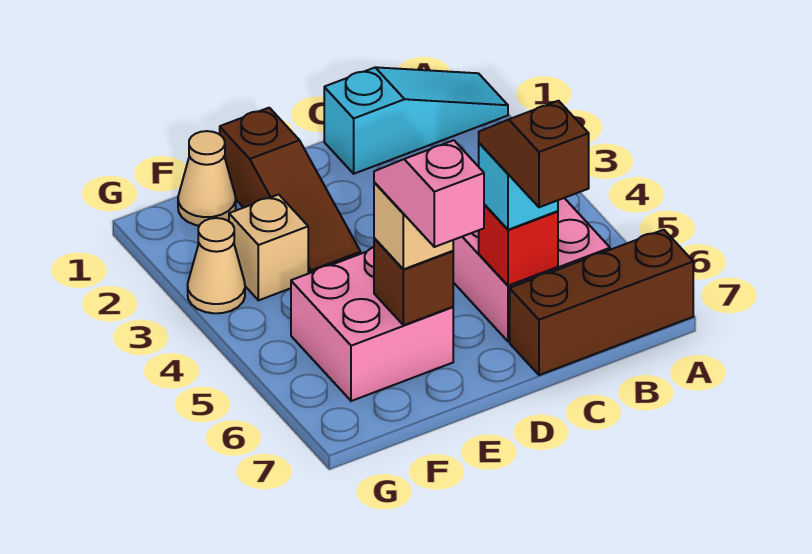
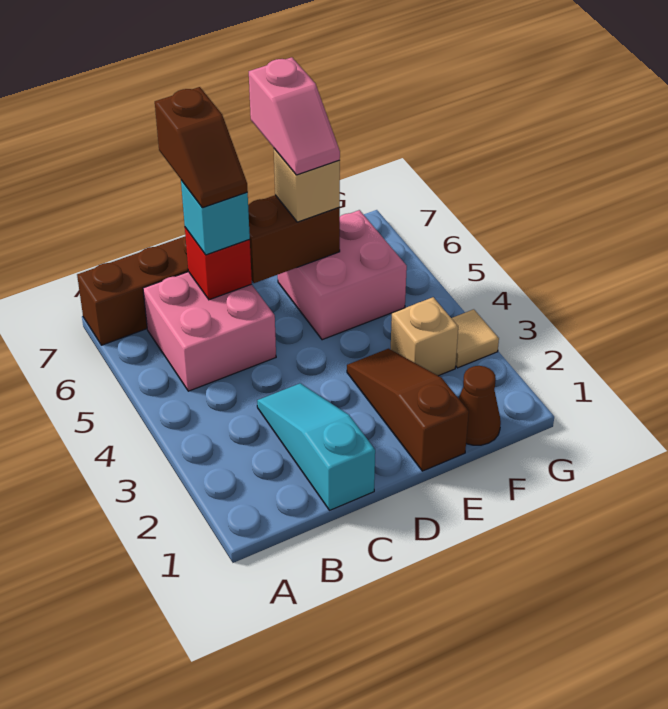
cyan slope A1:C1 level 1 top C -> cyan slope C1:C3 level 1 top 1
brown brick E6 level 2 -> brown brick D6:E6 level 2
tan cone F1 level 1 -> brown cone F1 level 1
tan cone G3 level 1 -> tan tile G3 level 1

